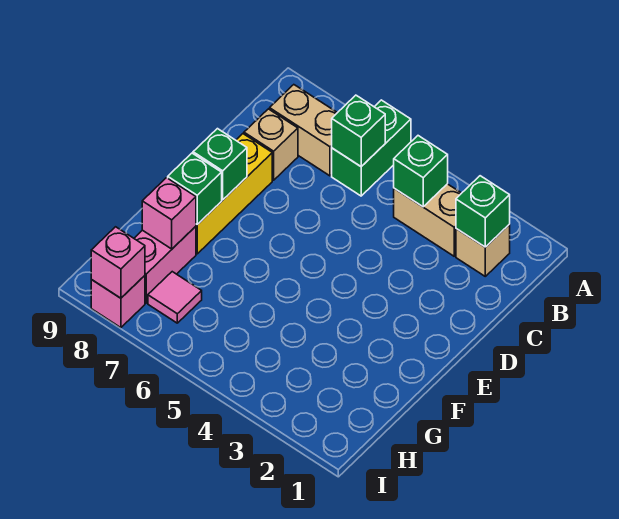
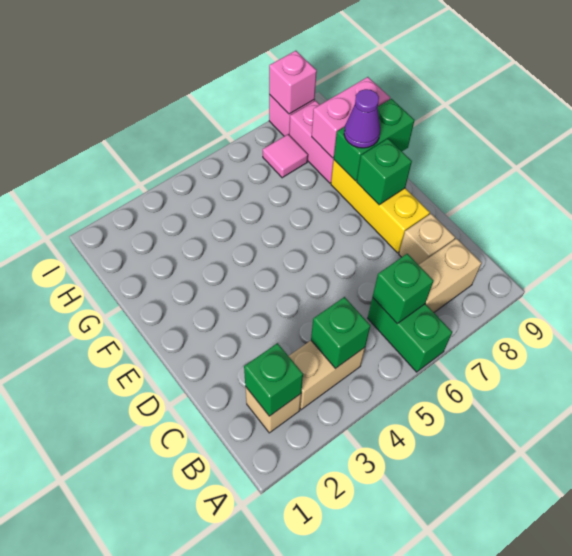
green brick F8 level 2 -> green brick F8:F9 level 2
none -> purple cone F8 level 3
pink brick G8 level 2 -> pink brick G8:G9 level 2

